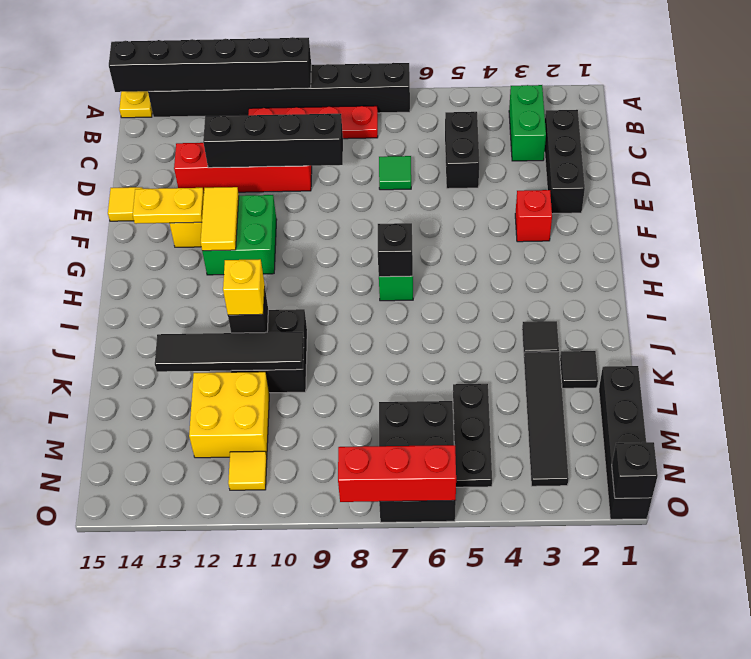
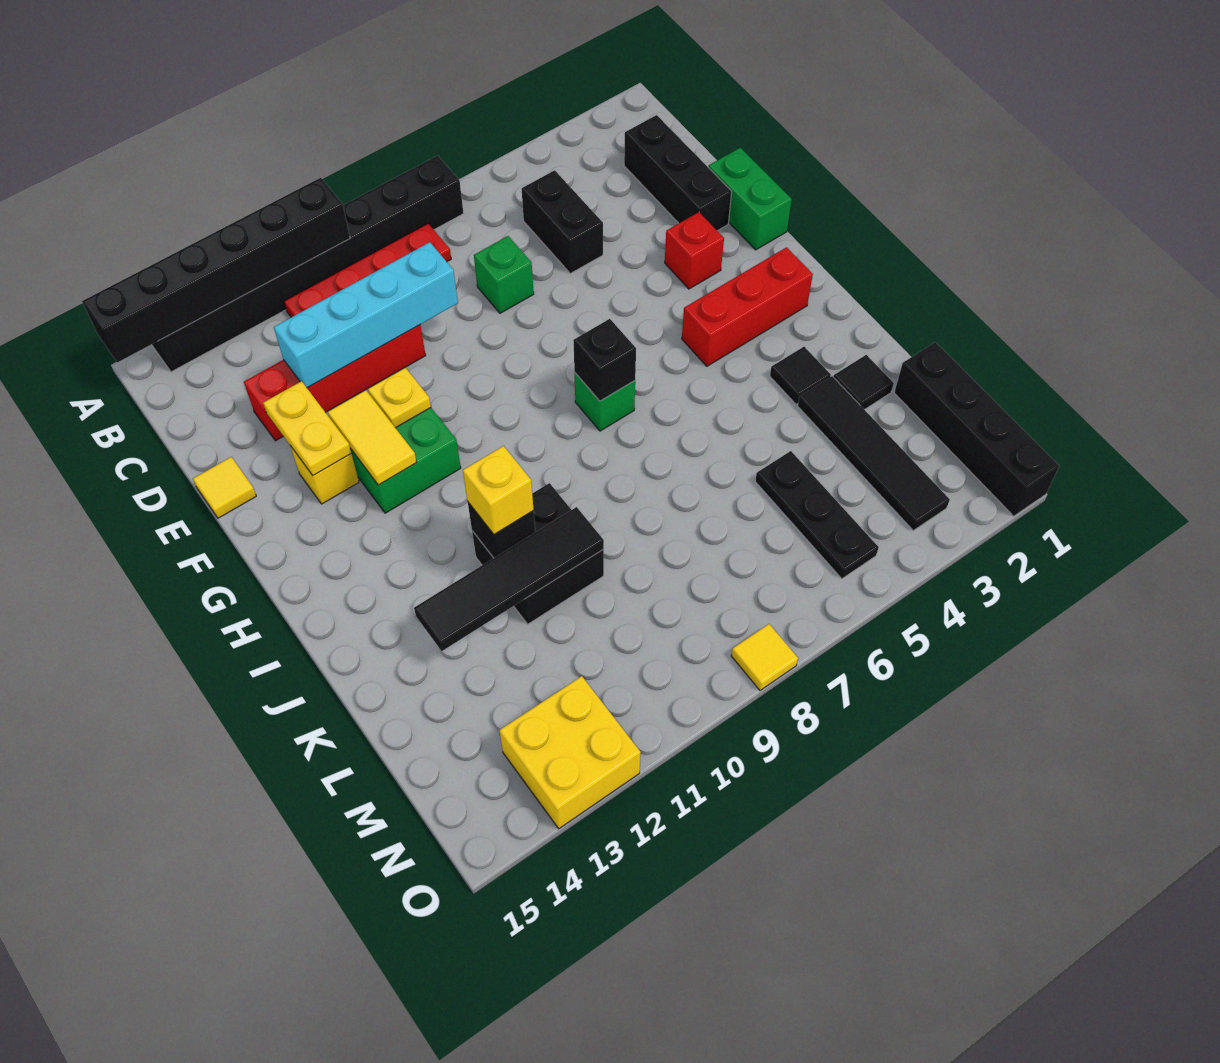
yellow plate A15 level 1 -> yellow plate F11 level 2
green brick B3:C3 level 1 -> green brick E1:F1 level 1
green tile D7 level 1 -> green brick D7 level 1
black brick D9:D12 level 2 -> cyan brick D9:D12 level 2
yellow plate F13:F14 level 2 -> yellow plate E13:F13 level 2
yellow brick L11:M12 level 1 -> yellow brick N12:O13 level 1
black brick M6:O7 level 1 -> none
yellow tile N11 level 1 -> yellow tile O8 level 1
black brick O1 level 2 -> none
red brick O6:O8 level 2 -> red brick H2:H4 level 1

